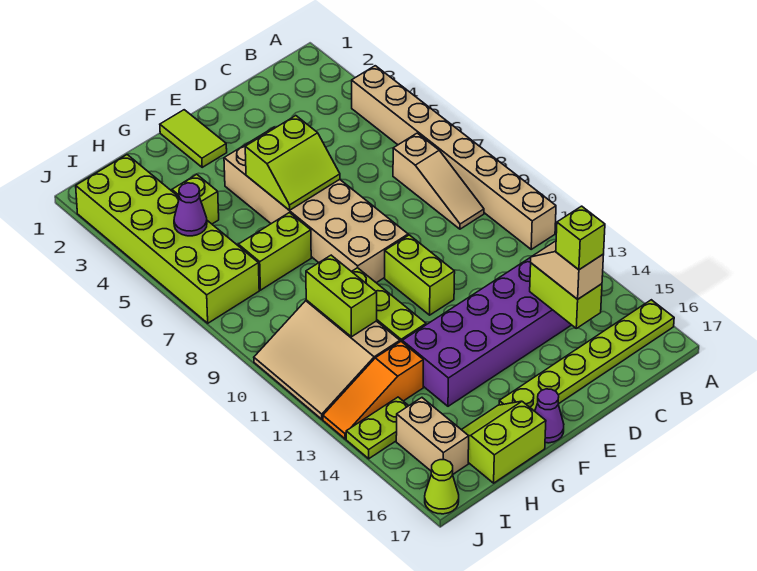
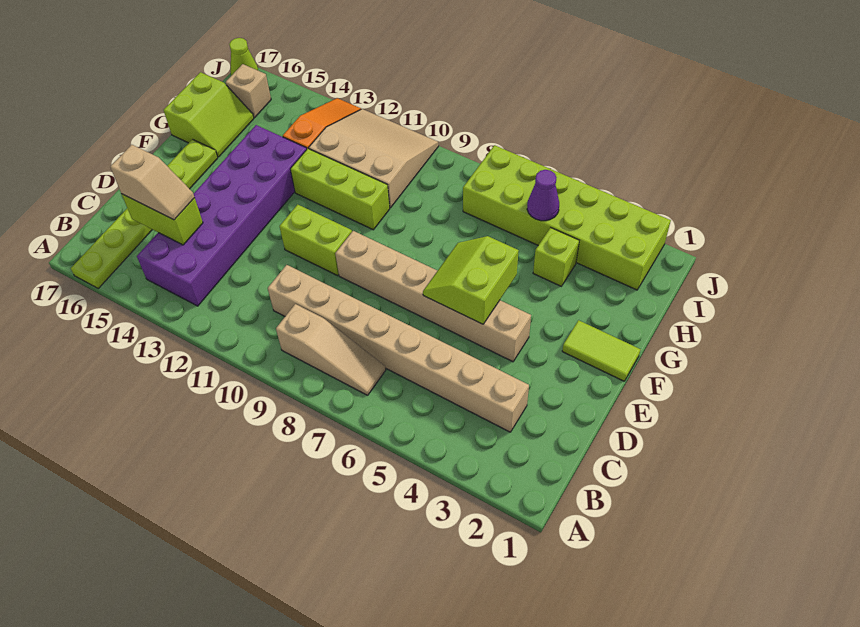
tan brick A4:A11 level 1 -> tan brick C3:C10 level 1
tan slope B7:B9 level 1 top 7 -> tan slope B7:B9 level 1 top 9
lime brick C15 level 4 -> none
tan brick E4:F9 level 1 -> tan brick E4:E9 level 1
purple cone F17 level 1 -> none
lime brick G7:H7 level 1 -> none
lime brick H10:H11 level 2 -> none
lime plate I14:J14 level 1 -> none
tan brick I15:I16 level 1 -> tan brick I16 level 1

